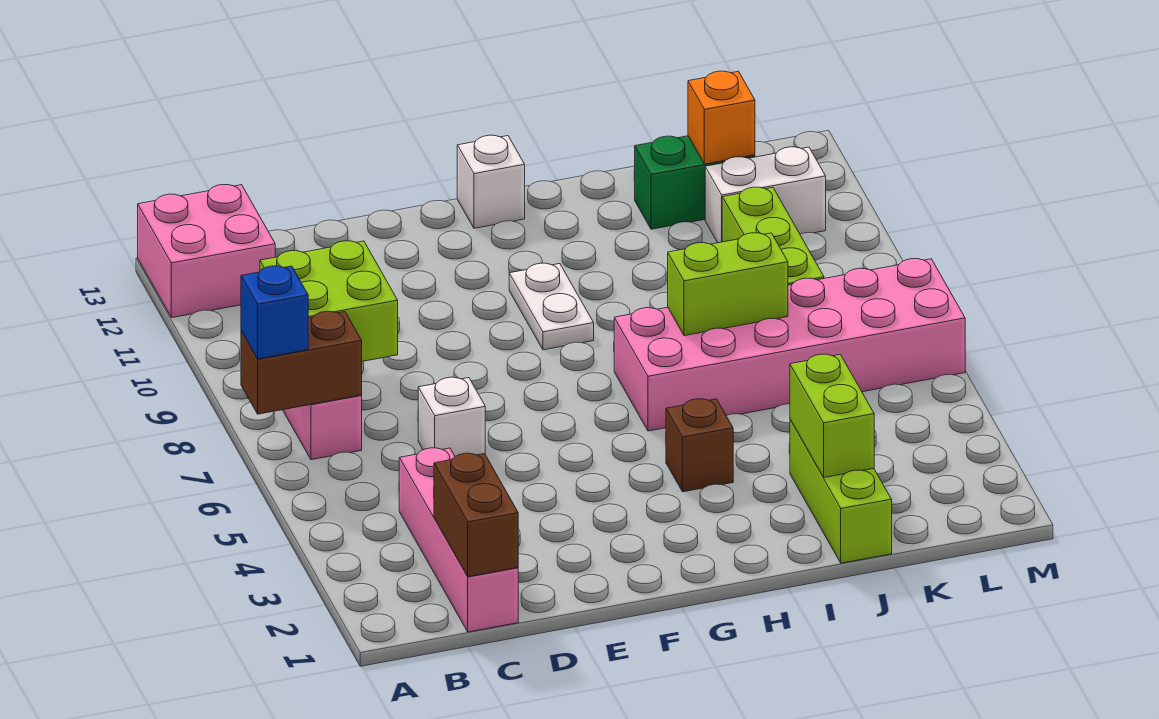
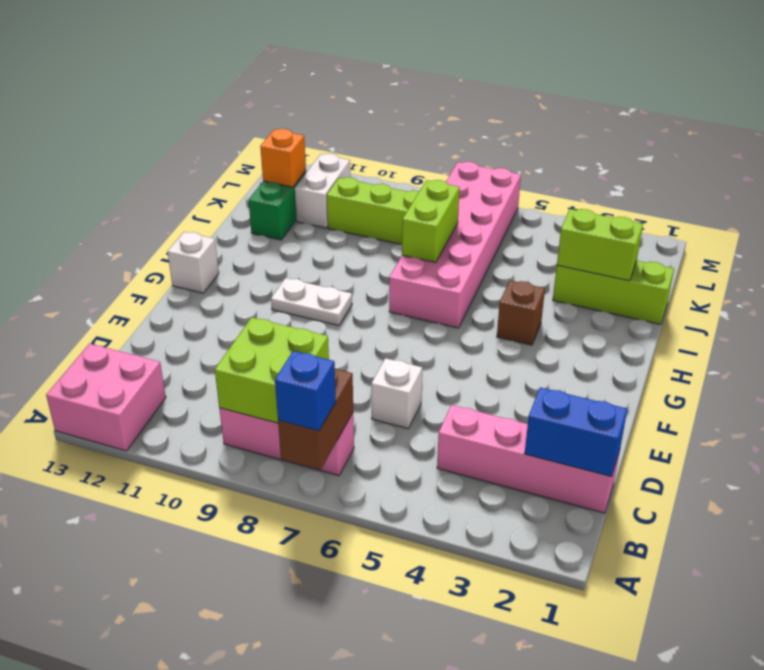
brown brick C1:C2 level 2 -> blue brick C1:C2 level 2

